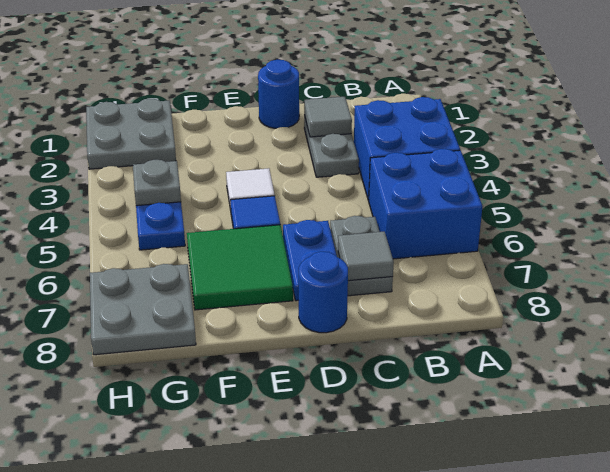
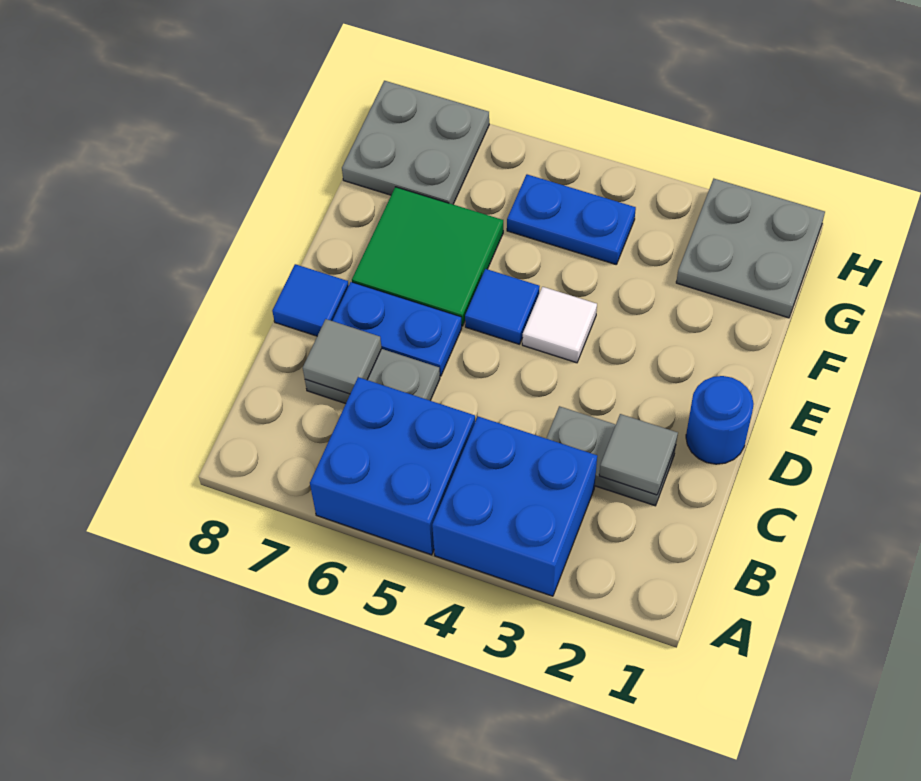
blue round brick D8 level 1 -> blue tile D8 level 1
grey plate G4 level 2 -> none

